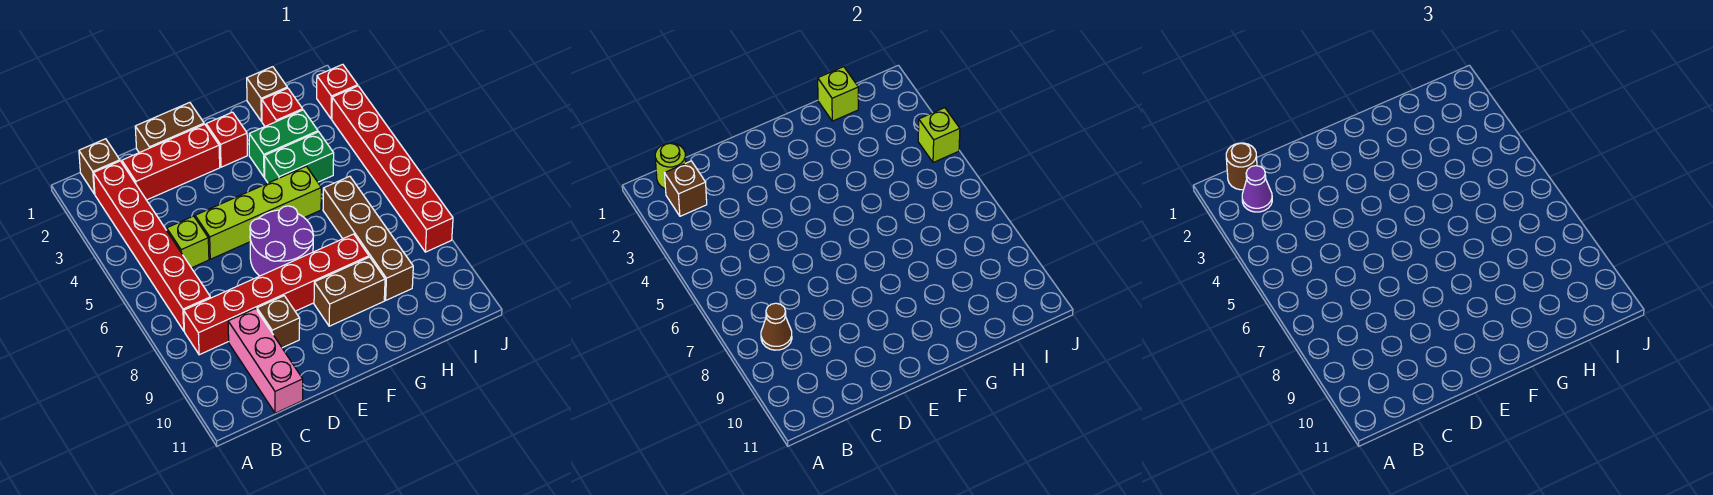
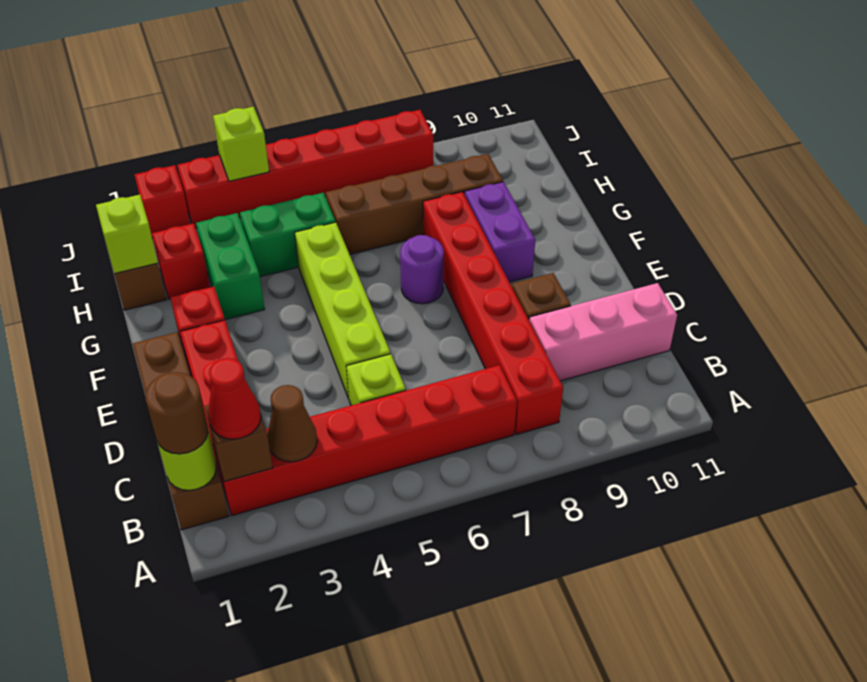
purple cone B2 level 3 -> red cone B2 level 3
brown cone B8 level 2 -> brown cone B3 level 2
purple round brick E6:F7 level 1 -> purple round brick F7 level 1
brown brick F9:G9 level 1 -> purple brick F9:G9 level 1
green brick G4:H4 level 1 -> green brick H4:H5 level 1

